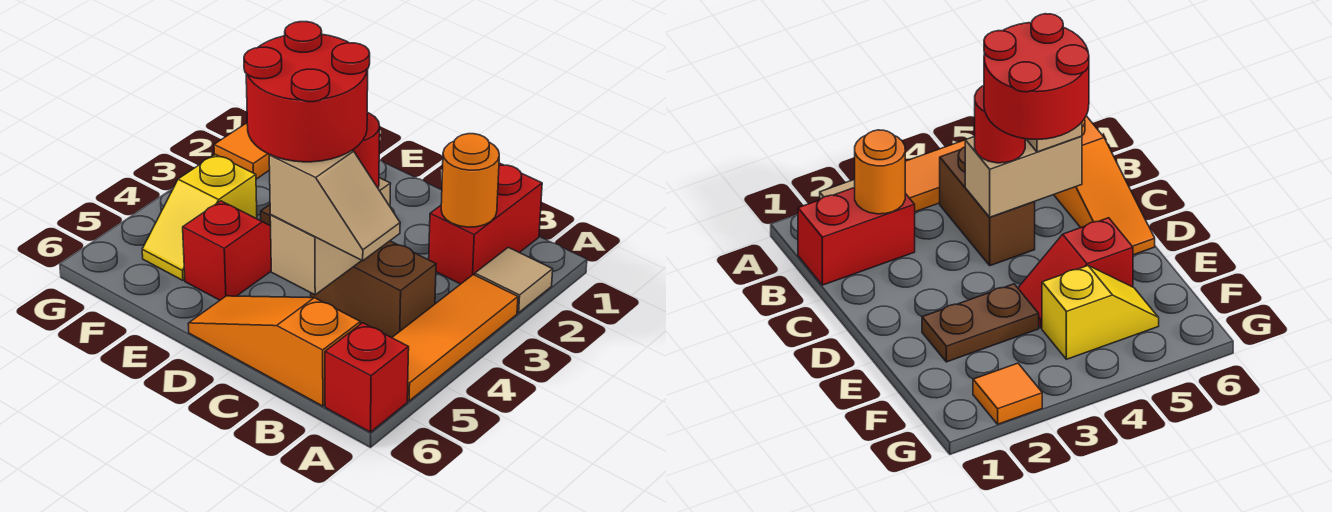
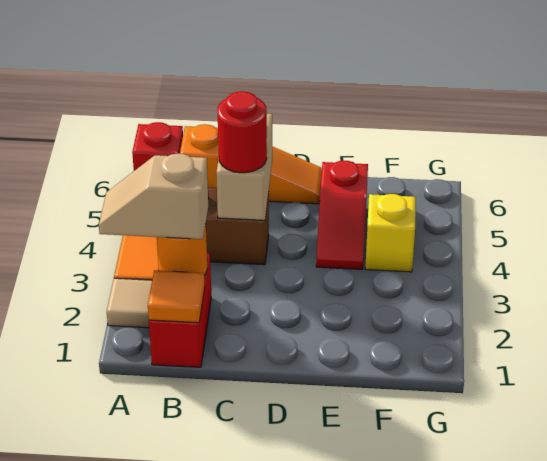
tan slope B5:C5 level 3 top C -> tan slope A2:B2 level 3 top B
red round brick C4:D5 level 4 -> none
brown plate E2:E3 level 1 -> none
orange tile G2 level 1 -> orange tile B1 level 2

